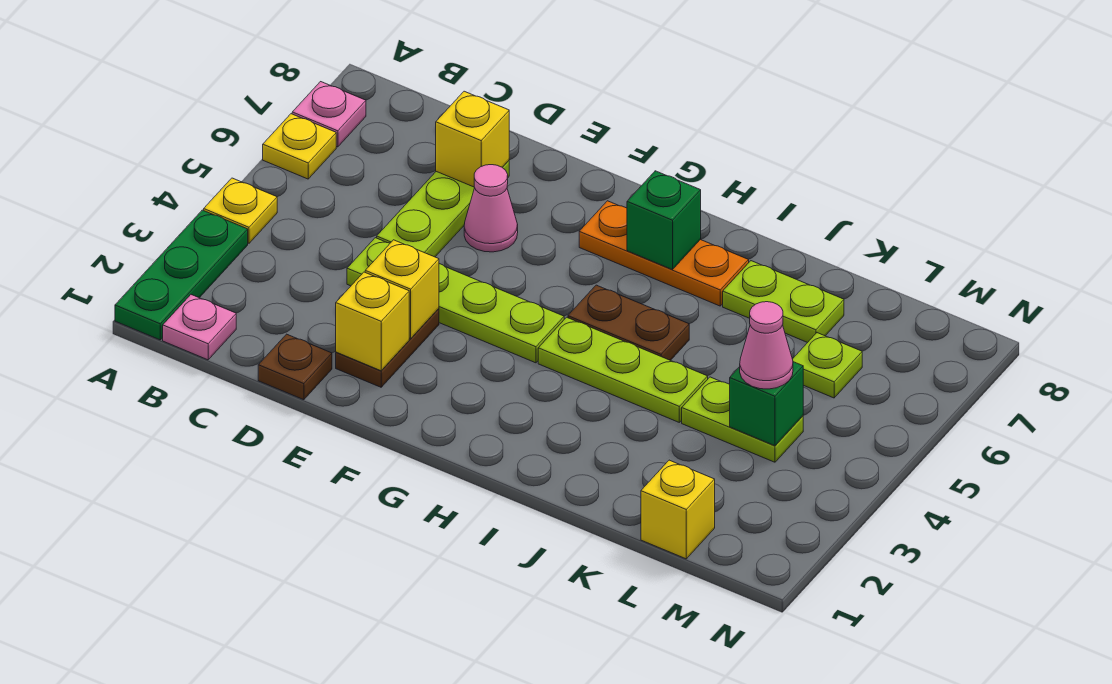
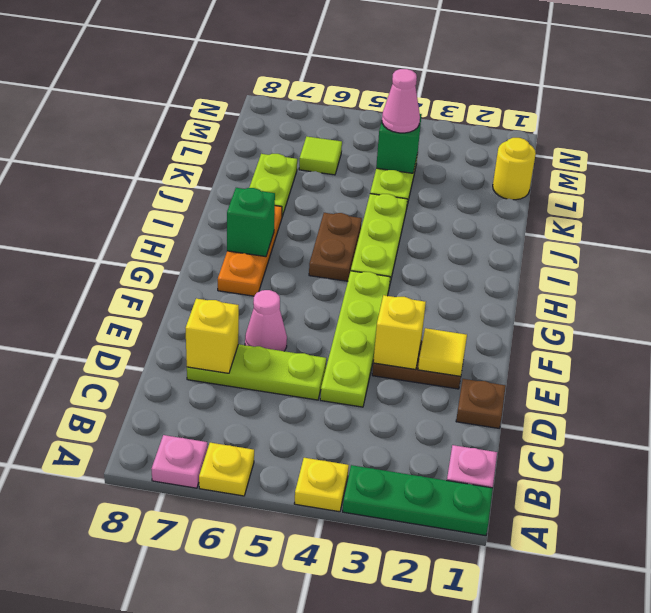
yellow brick E2 level 2 -> yellow tile E2 level 2
yellow brick L1 level 1 -> yellow round brick L1 level 1
lime plate L6 level 1 -> lime tile L6 level 1

